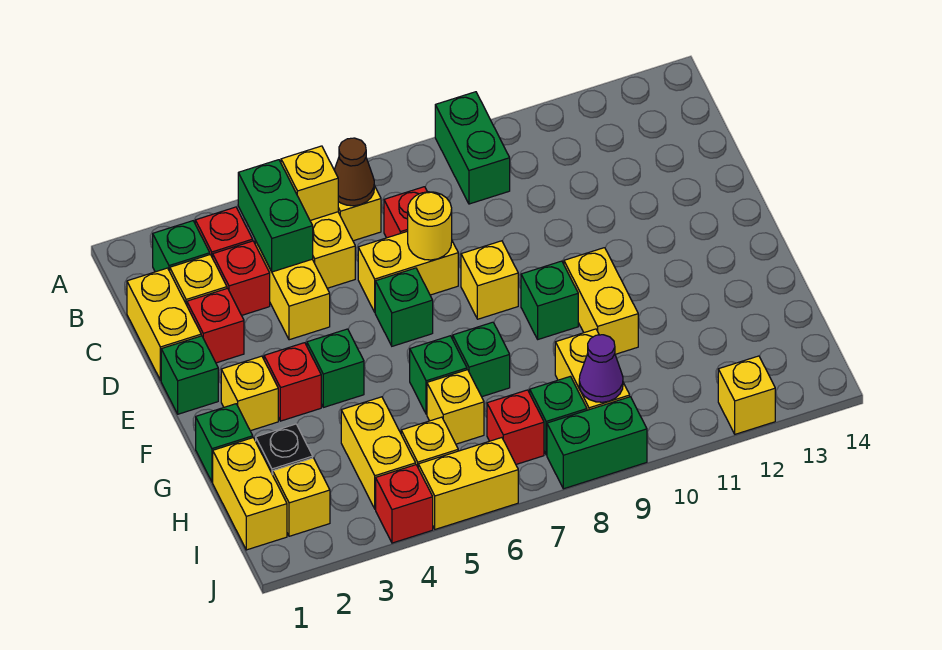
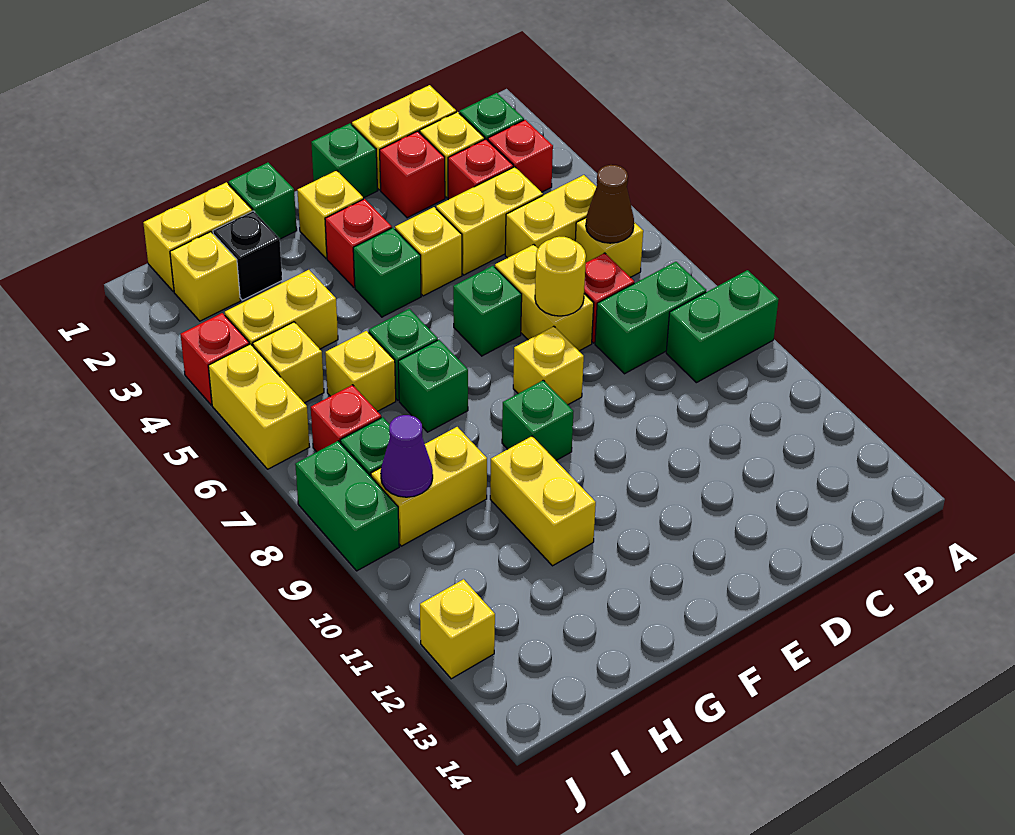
green brick B4:C4 level 2 -> green brick B8:C8 level 1
yellow brick B5 level 2 -> yellow brick E4 level 1
yellow brick F10:G10 level 1 -> yellow brick G10:G11 level 1

